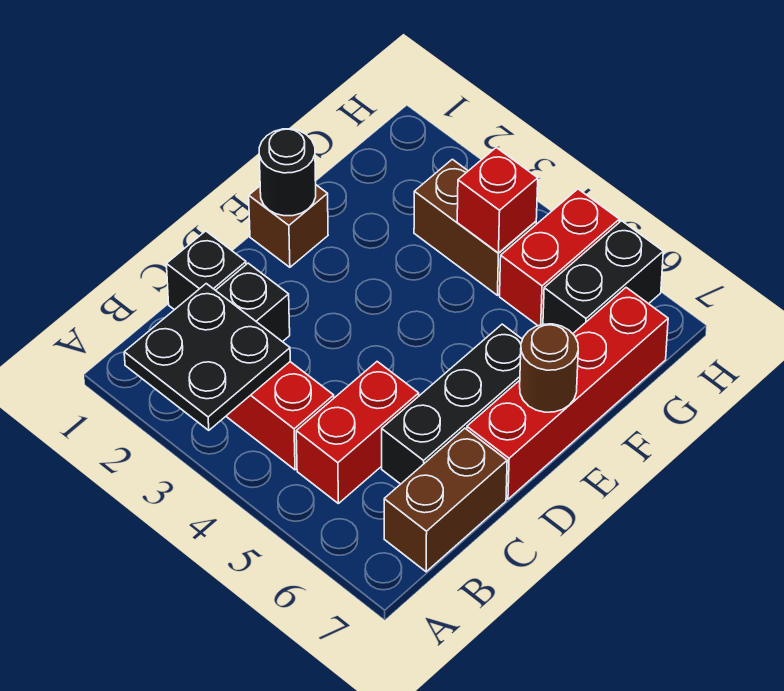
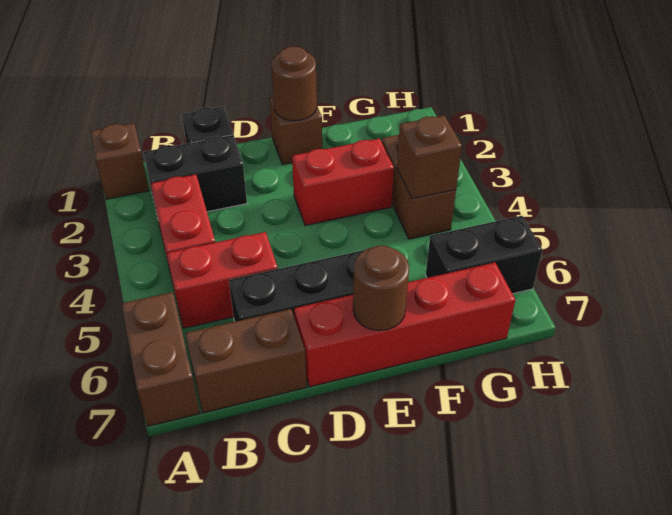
none -> brown brick A1 level 1
black plate A2:B3 level 2 -> none
none -> brown brick A6:A7 level 1
black round brick E1 level 2 -> brown round brick E1 level 2
red brick G4 level 2 -> brown brick G4 level 2
red brick G5:H5 level 1 -> red brick E3:F3 level 1

